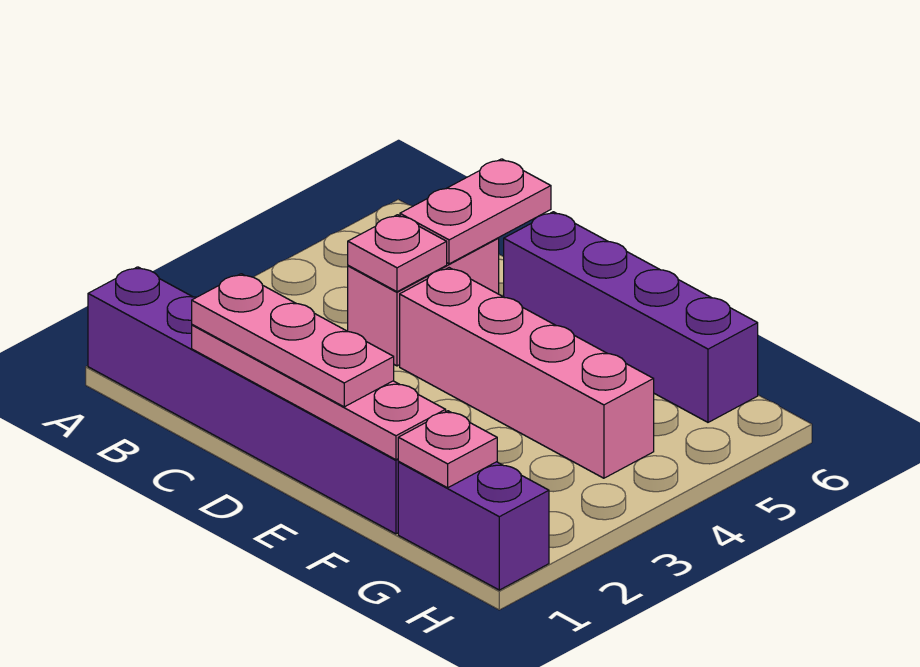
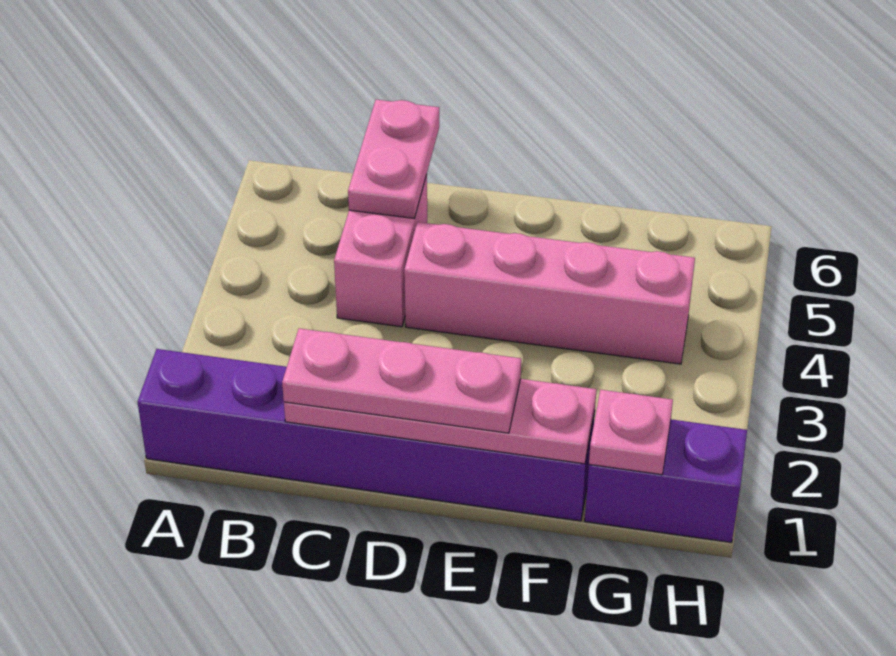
pink plate C4 level 2 -> none
purple brick D6:G6 level 1 -> none

